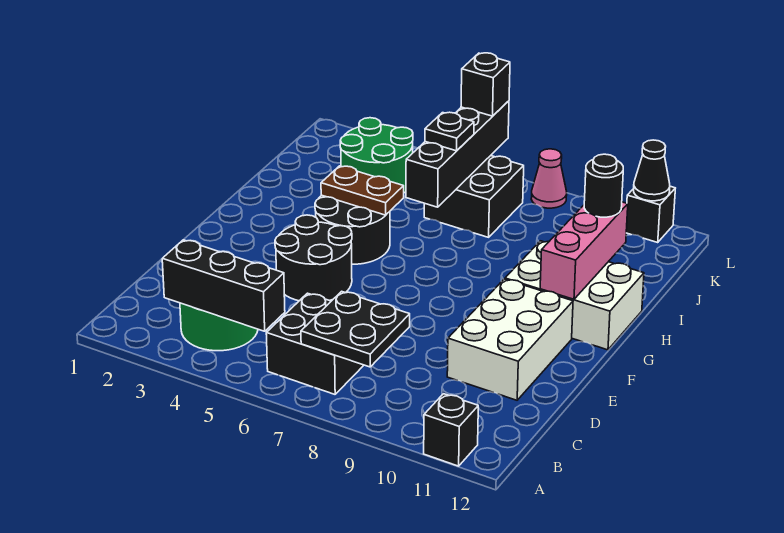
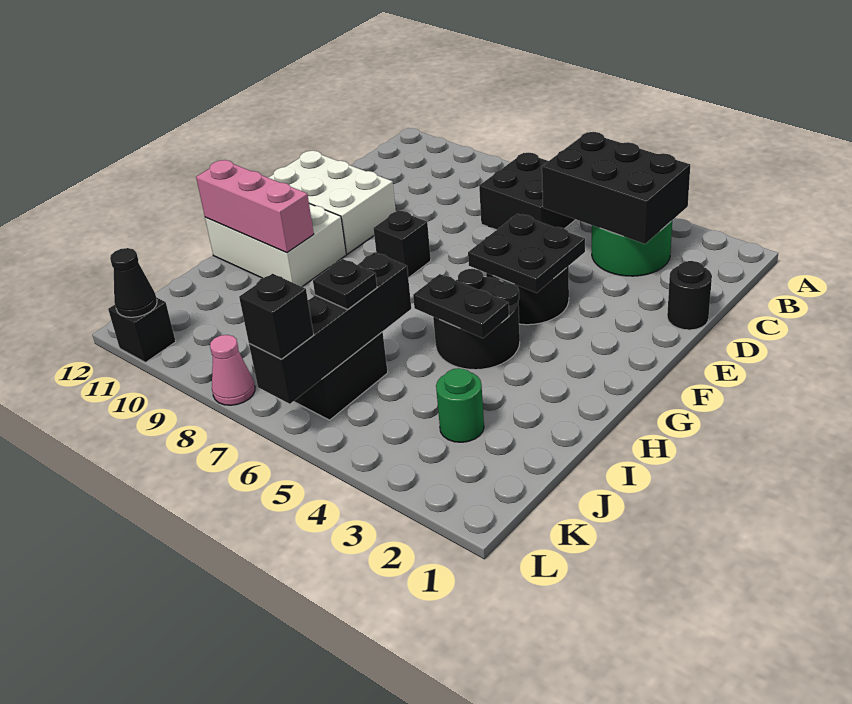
black brick A11 level 1 -> black brick F8 level 1
black brick B3:B5 level 2 -> black brick B3:C5 level 2
black plate B7:C8 level 2 -> black plate E4:F5 level 2
white brick D10:F11 level 1 -> white brick E10:F12 level 1
pink brick G11:I11 level 2 -> pink brick H10:H12 level 2
brown plate H4:H5 level 2 -> black plate H4:H5 level 2
black round brick I11 level 3 -> black round brick D1 level 1
green round brick J3:K4 level 1 -> green round brick J3 level 1

